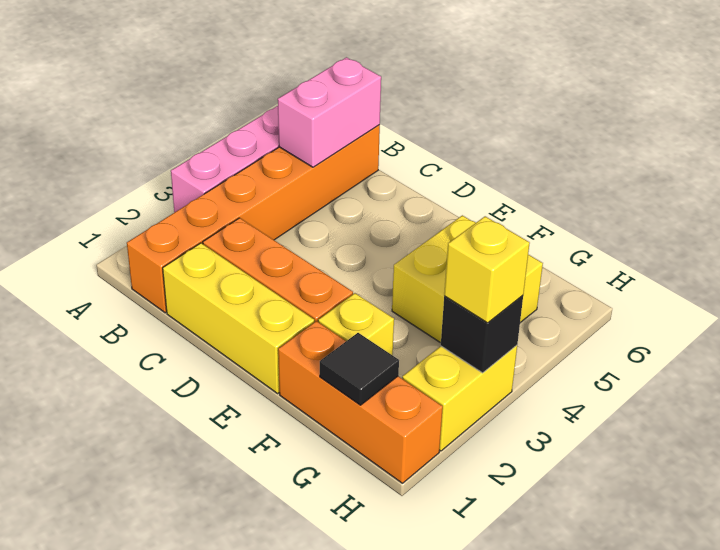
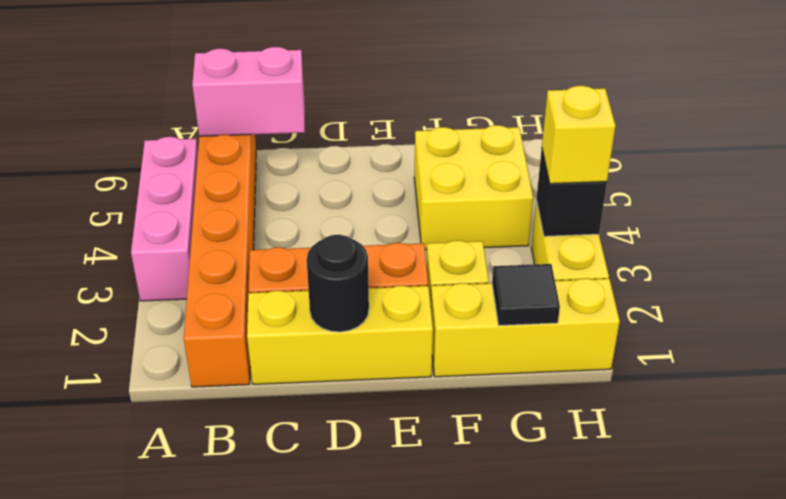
pink brick B5:B6 level 2 -> pink brick B6:C6 level 2
none -> black round brick D1 level 2
orange brick F1:H1 level 1 -> yellow brick F1:H1 level 1

